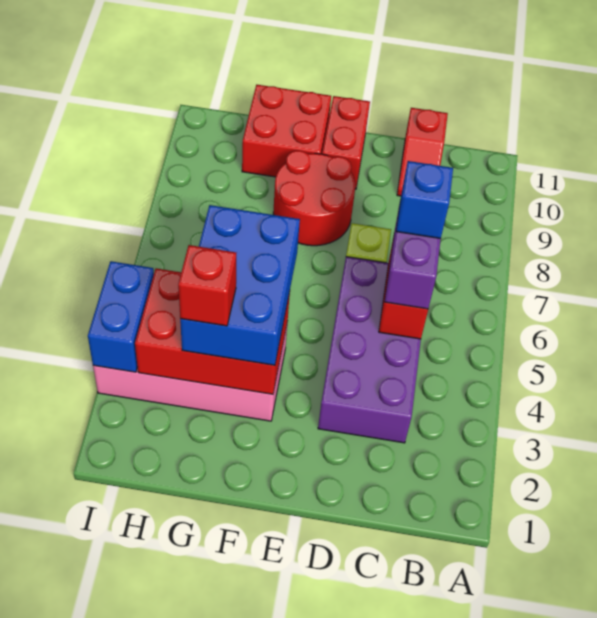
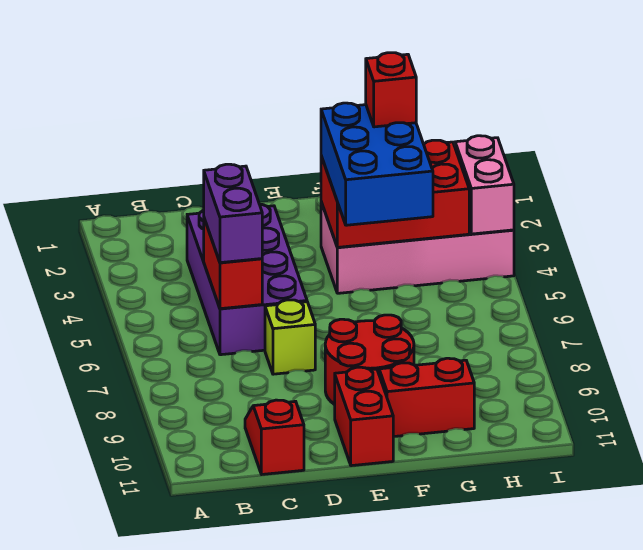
blue brick C6 level 4 -> none
red brick F10:G11 level 1 -> red brick F10:G10 level 1
blue brick I3:I4 level 2 -> pink brick I3:I4 level 2

